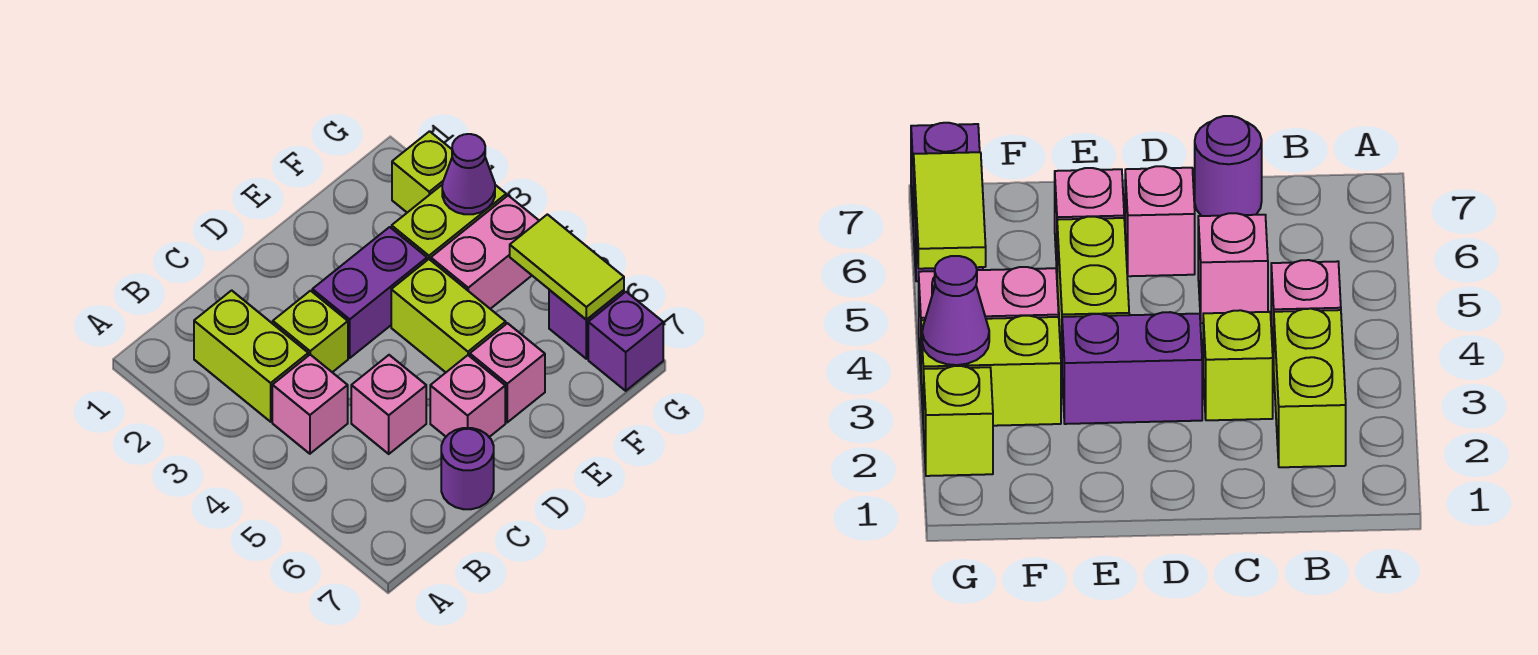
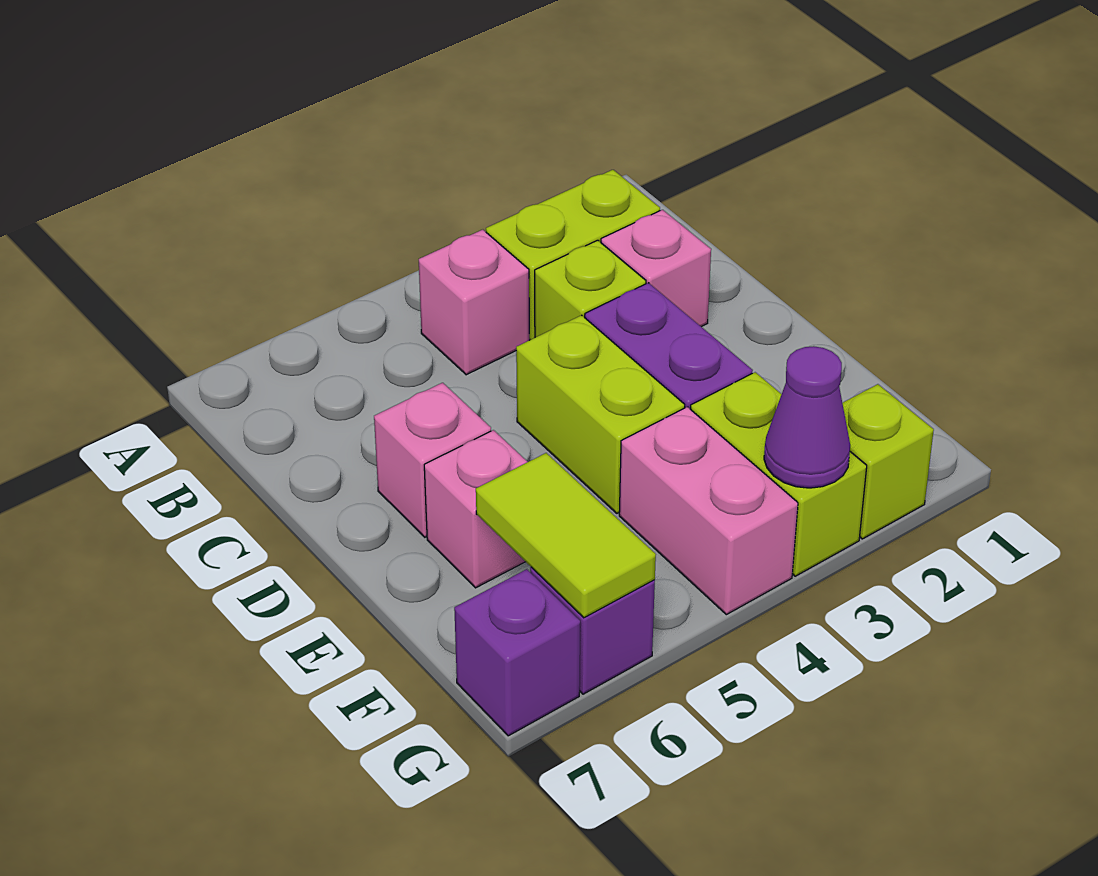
pink brick C5 level 1 -> pink brick C2 level 1
purple round brick C7 level 1 -> none
lime brick E4:E5 level 1 -> lime brick D4:E4 level 1
lime tile G5:G6 level 2 -> lime tile F6:G6 level 2

